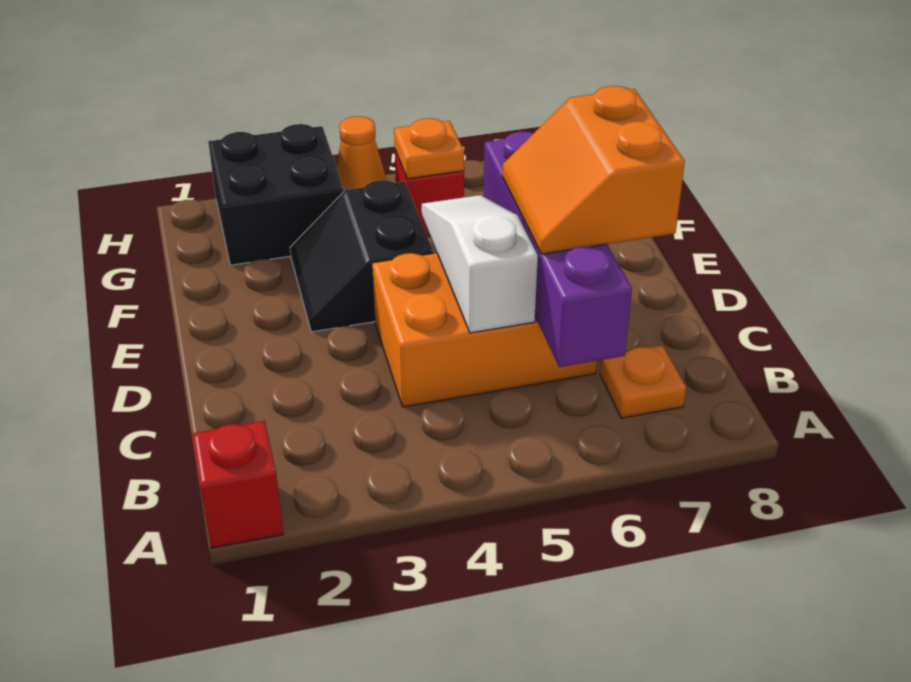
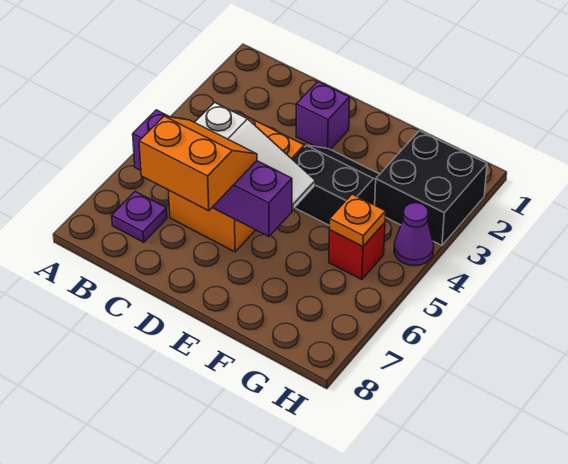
red brick A1 level 1 -> none
orange plate B7 level 1 -> purple plate B7 level 1
none -> purple brick D2 level 1
orange cone H4 level 1 -> purple cone H4 level 1

